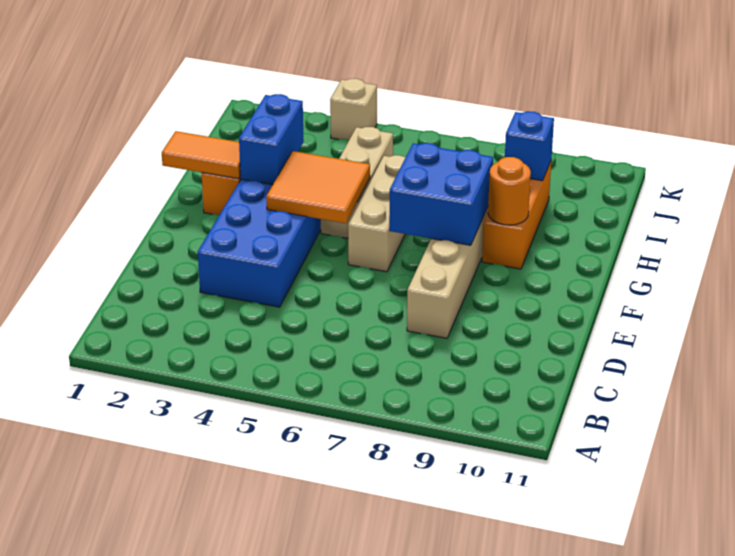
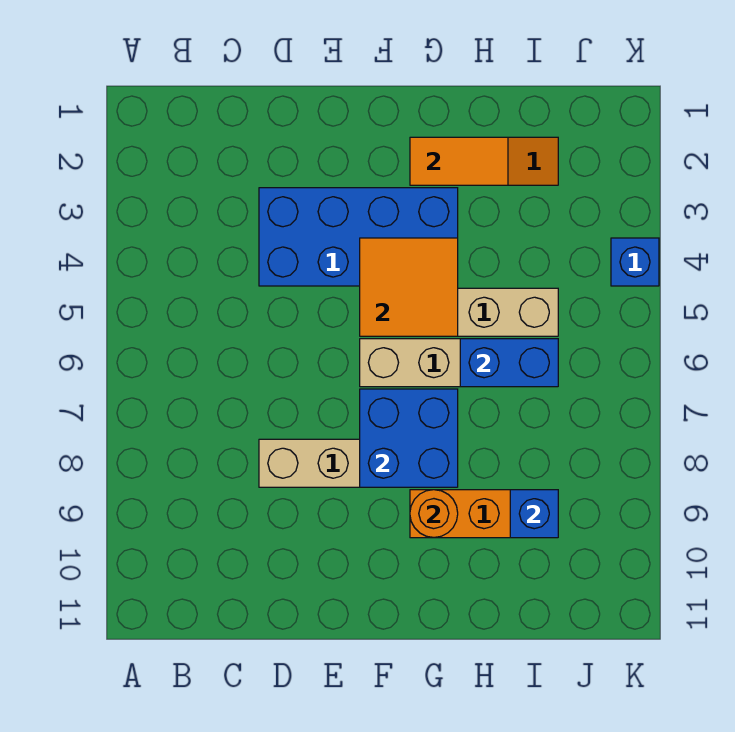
orange tile G1:G2 level 2 -> orange tile G2:H2 level 2
blue brick G3:H3 level 2 -> blue brick H6:I6 level 2
tan brick K4 level 1 -> blue brick K4 level 1

